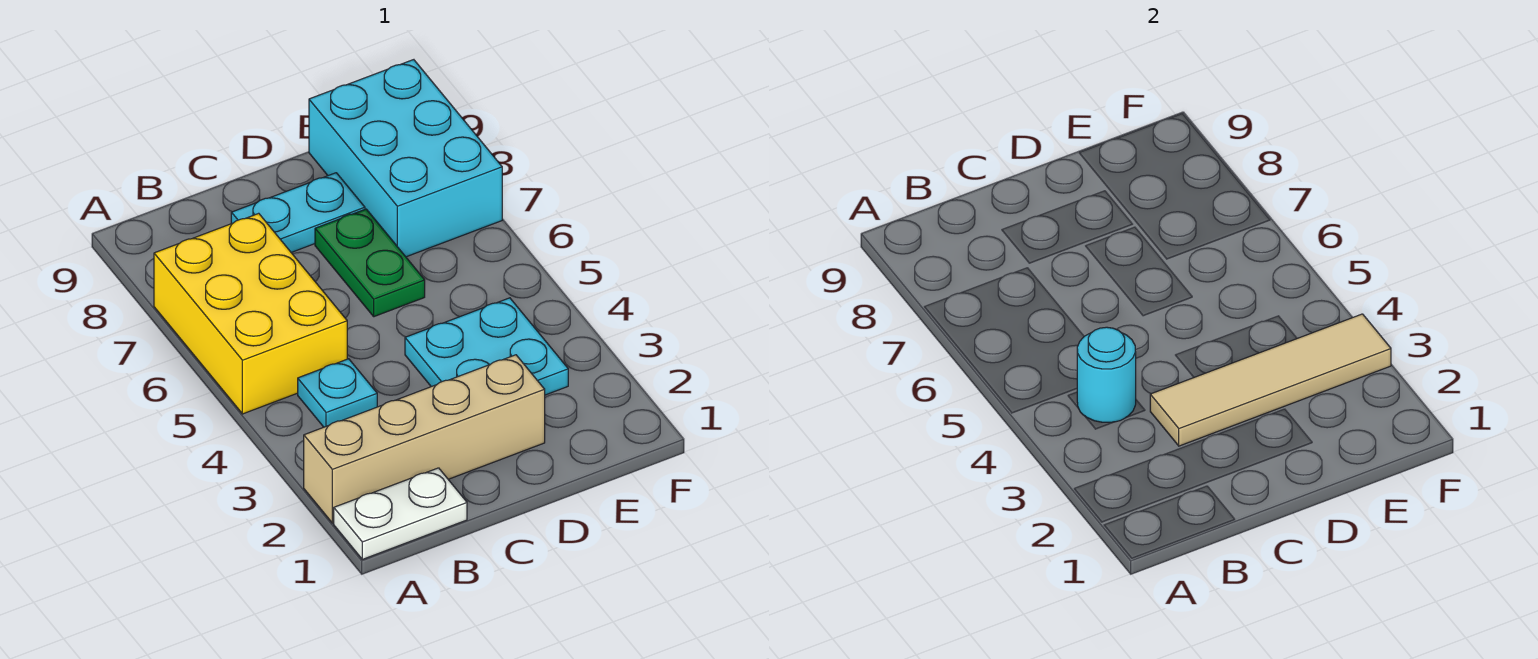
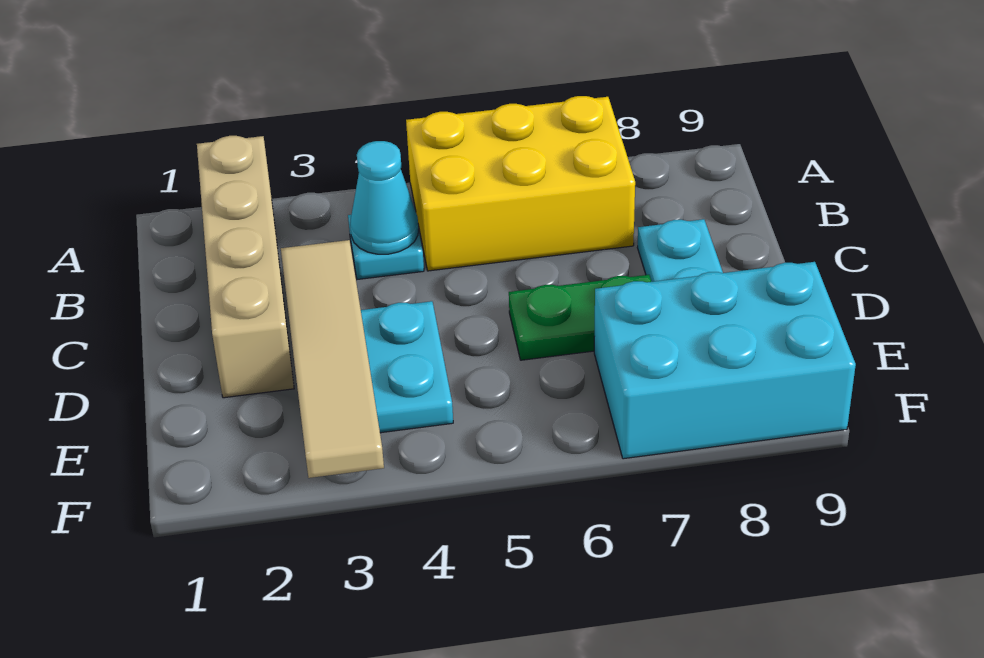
white plate A1:B1 level 1 -> none
cyan round brick B4 level 2 -> cyan cone B4 level 2

